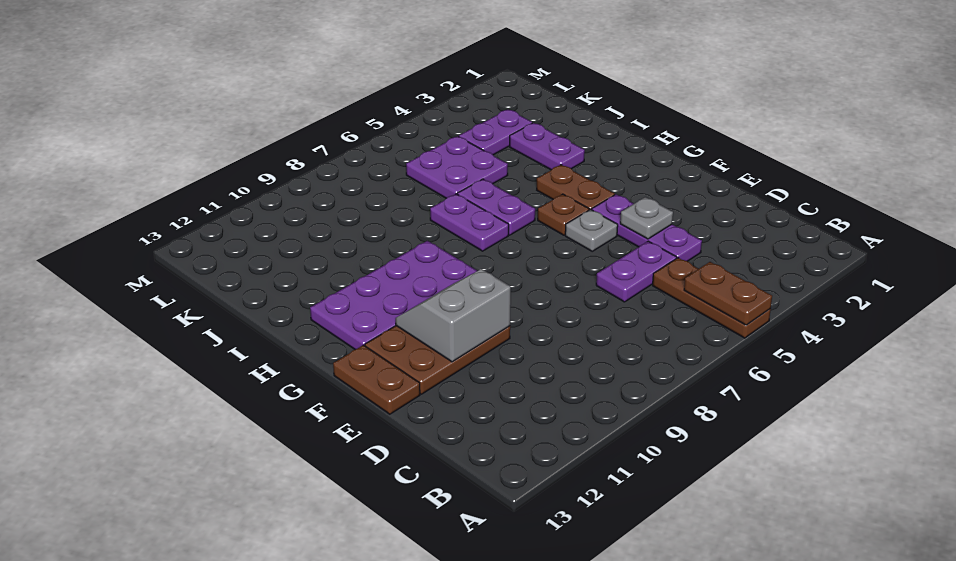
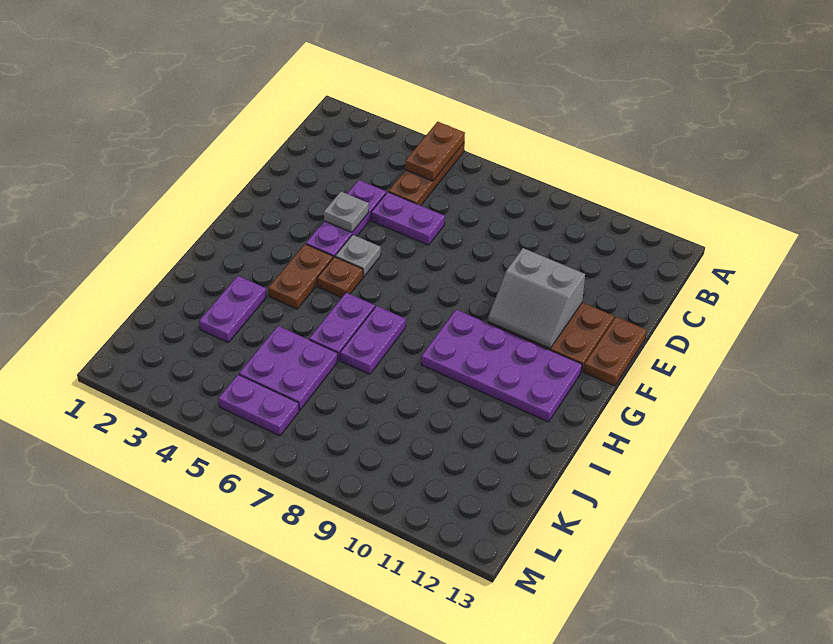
purple plate K3:K4 level 1 -> purple plate L5:L6 level 1

